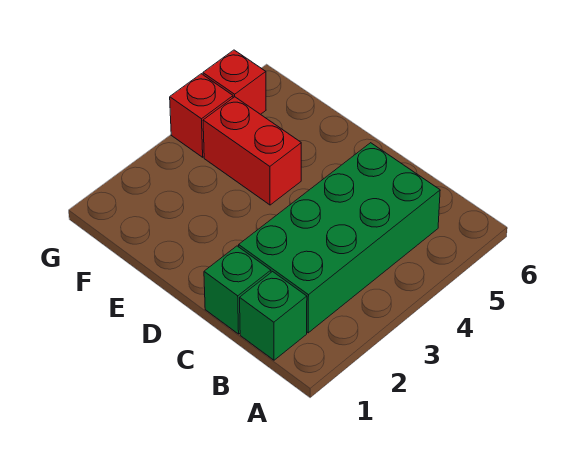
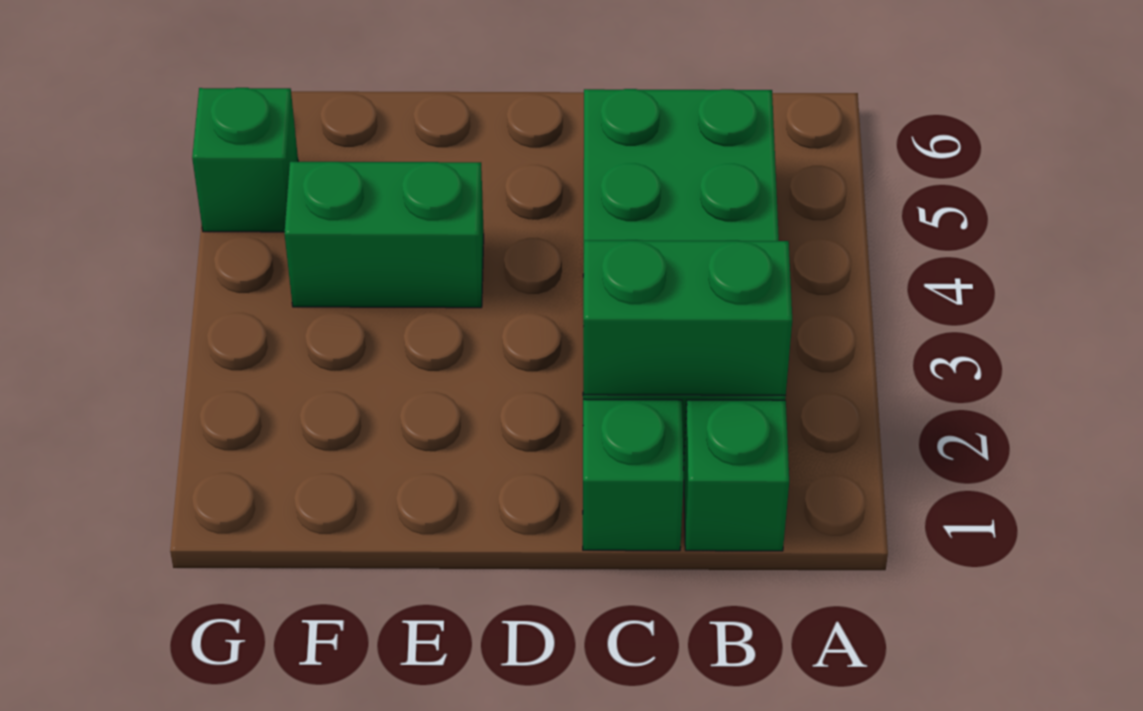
none -> green brick B2:C2 level 2
red brick E4:F4 level 1 -> green brick E4:F4 level 1
red brick G4 level 1 -> none
red brick G5 level 1 -> green brick G5 level 1

